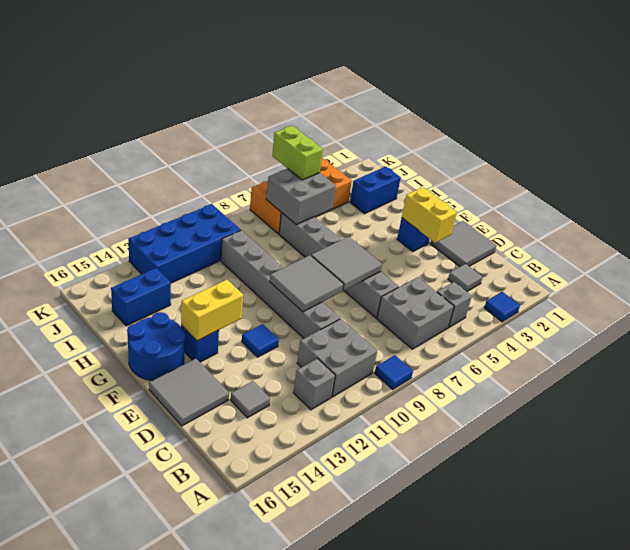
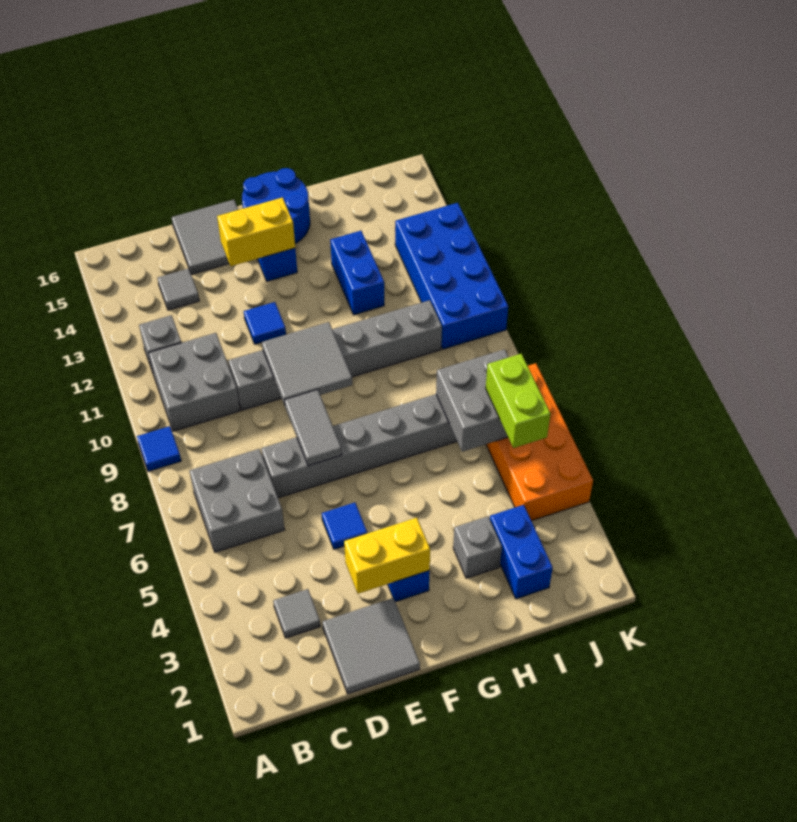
blue tile A3 level 1 -> blue tile E5 level 1
grey brick B5 level 1 -> grey brick H3 level 1
grey tile E7:F8 level 2 -> grey tile E7:E8 level 2
yellow brick F13:F14 level 2 -> yellow brick E14:F14 level 2
blue brick I14:I15 level 1 -> blue brick H12:H13 level 1
lime brick J6:K6 level 3 -> lime brick J5:J6 level 3

